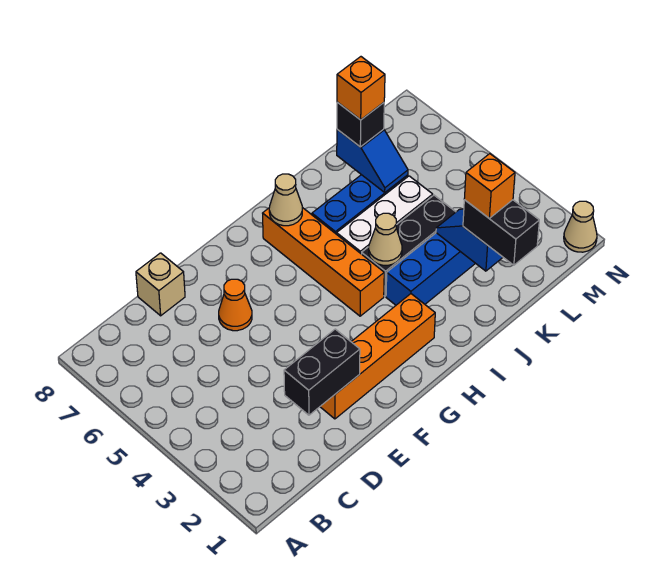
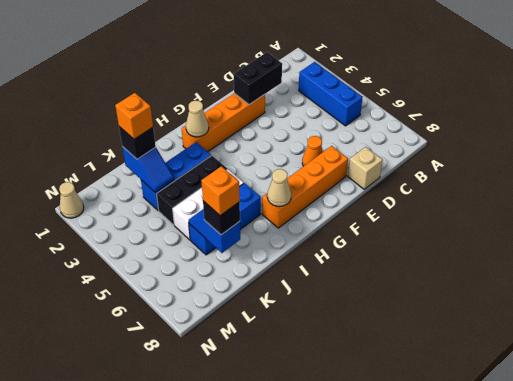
none -> blue brick B3:B5 level 1
orange brick H4:H7 level 1 -> orange brick E7:H7 level 1
tan cone I4 level 2 -> tan cone H2 level 2
black brick K1:K2 level 3 -> black brick K2 level 3

